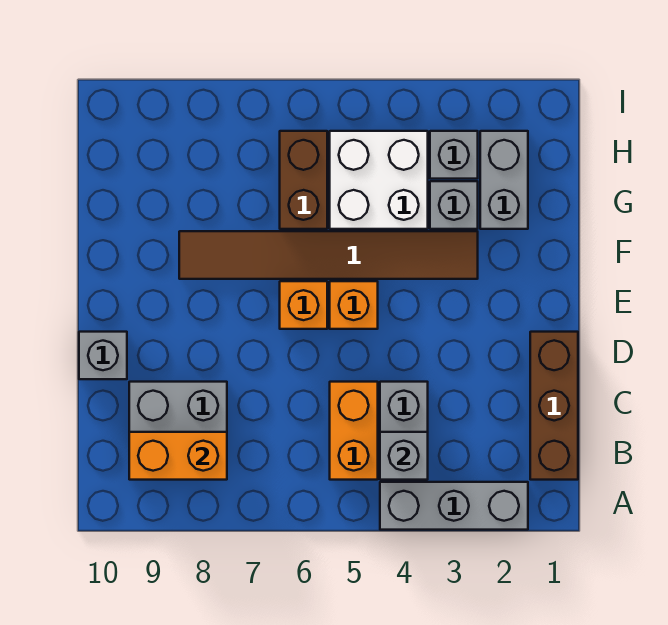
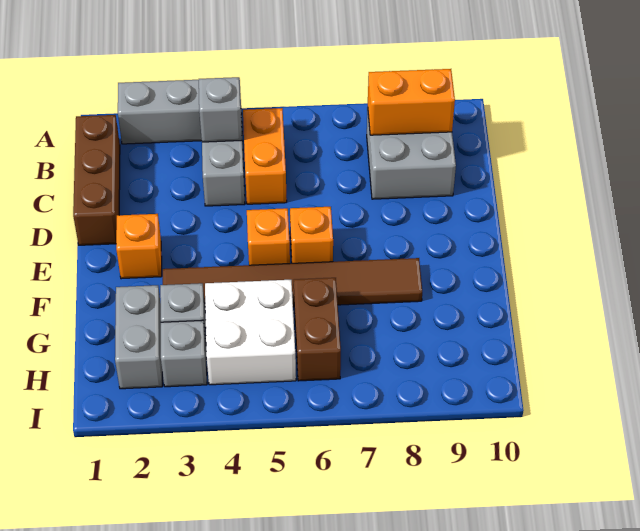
grey brick D10 level 1 -> none
none -> orange brick E2 level 1

